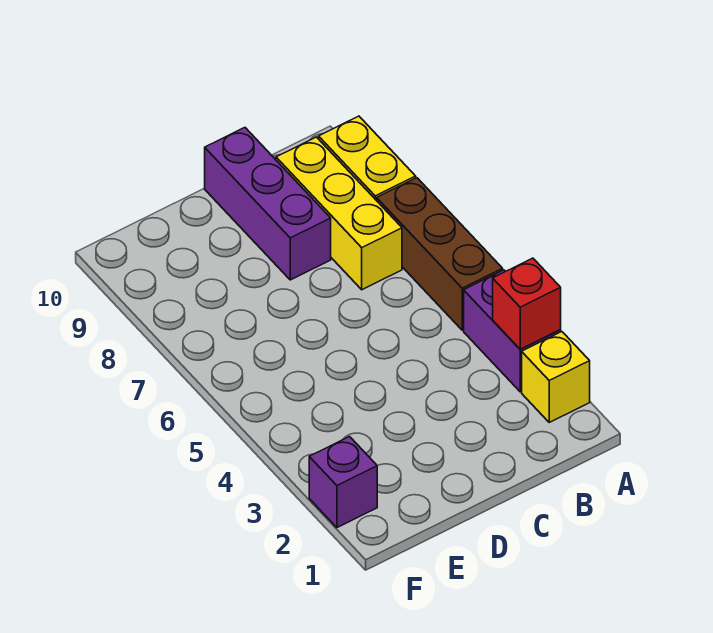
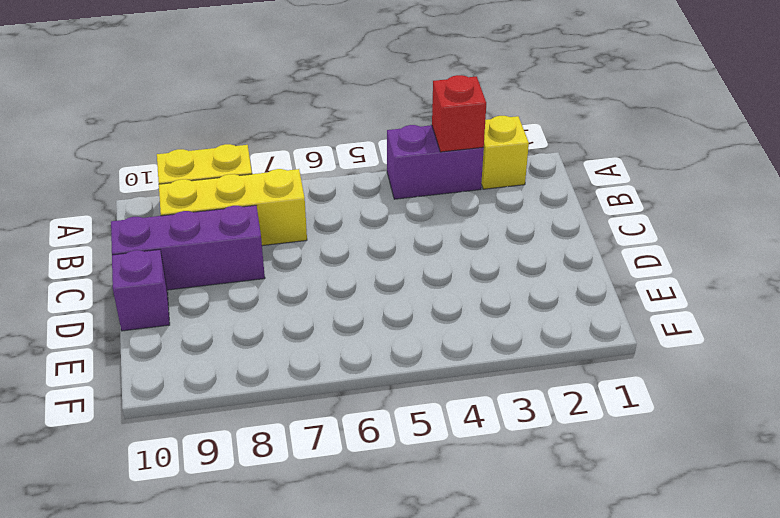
brown brick A5:A7 level 1 -> none
purple brick F2 level 1 -> purple brick D10 level 1

